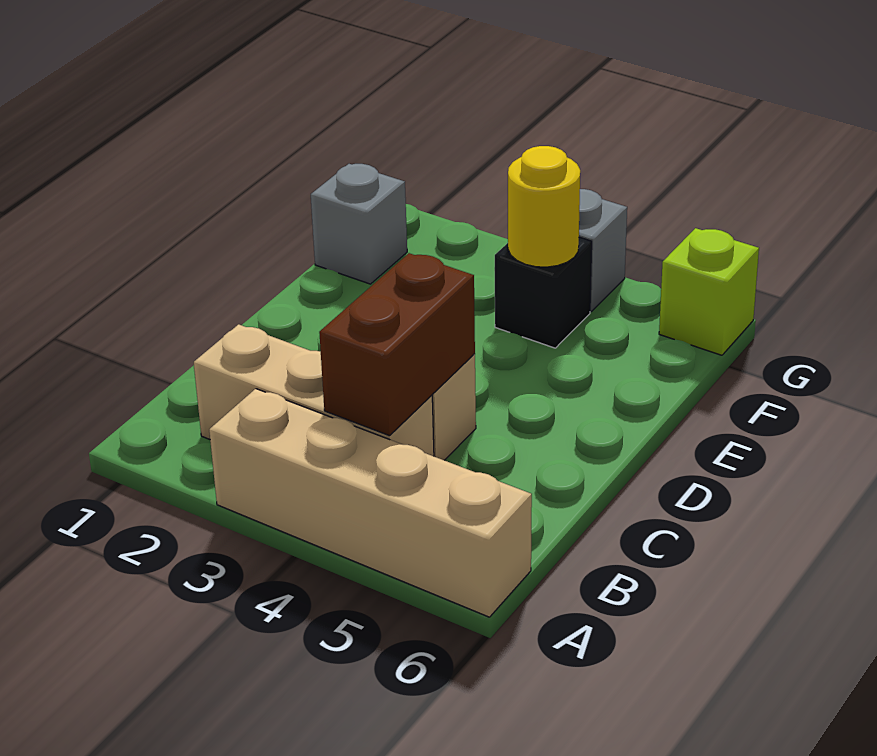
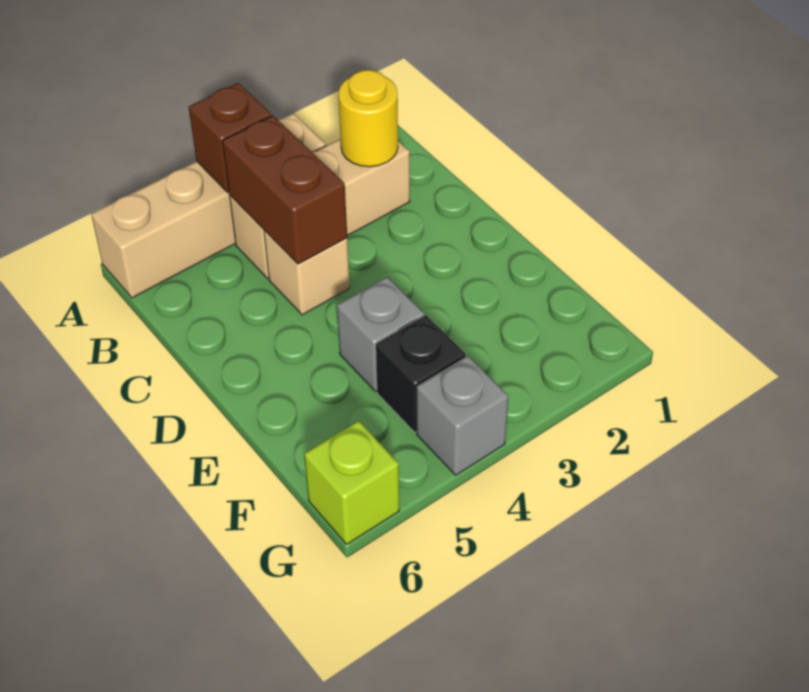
none -> brown brick A4 level 2
grey brick F1 level 1 -> grey brick E4 level 1
yellow round brick F4 level 2 -> yellow round brick B2 level 2

